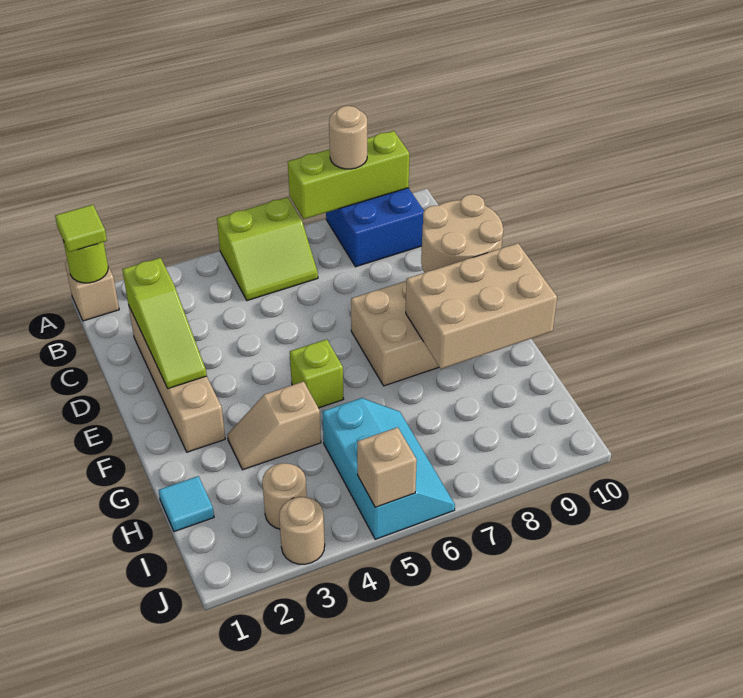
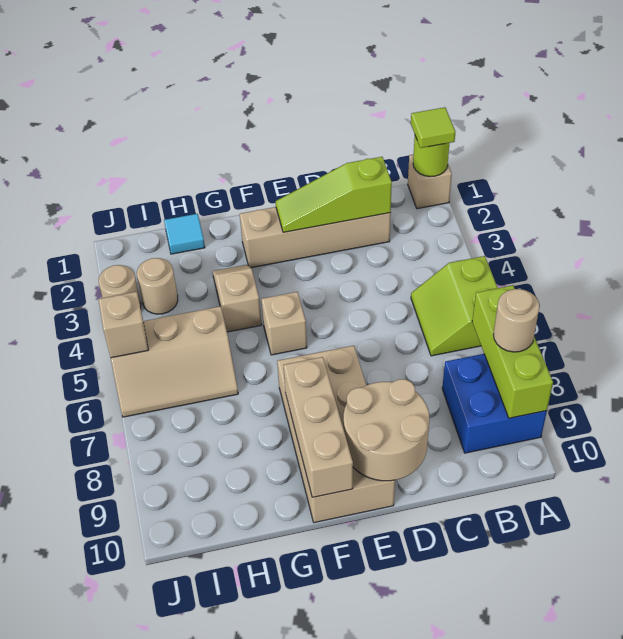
lime brick F5 level 1 -> tan brick F5 level 1
tan brick F8:G10 level 2 -> tan brick F8:F10 level 2
cyan slope H5:J6 level 1 top 5 -> tan slope H5:J6 level 1 top 5

